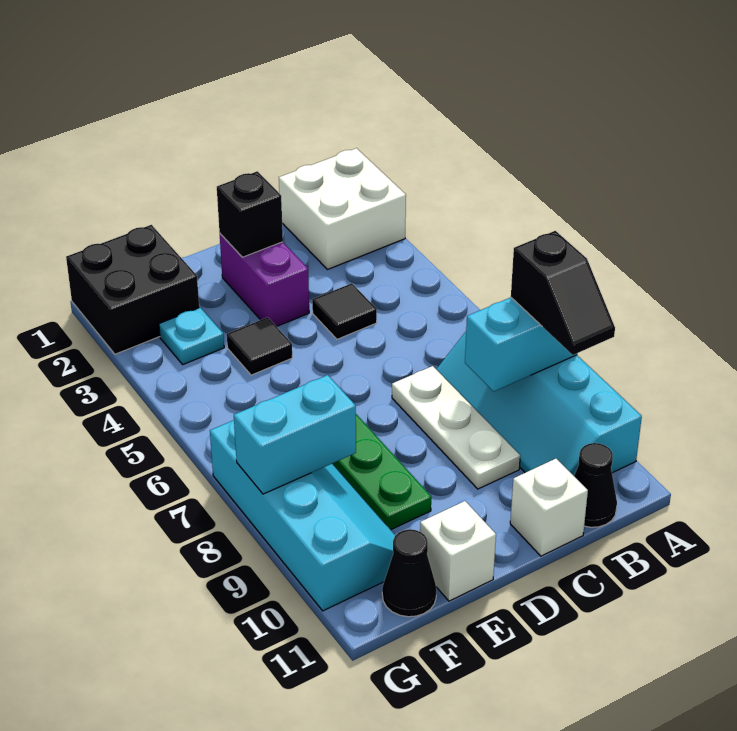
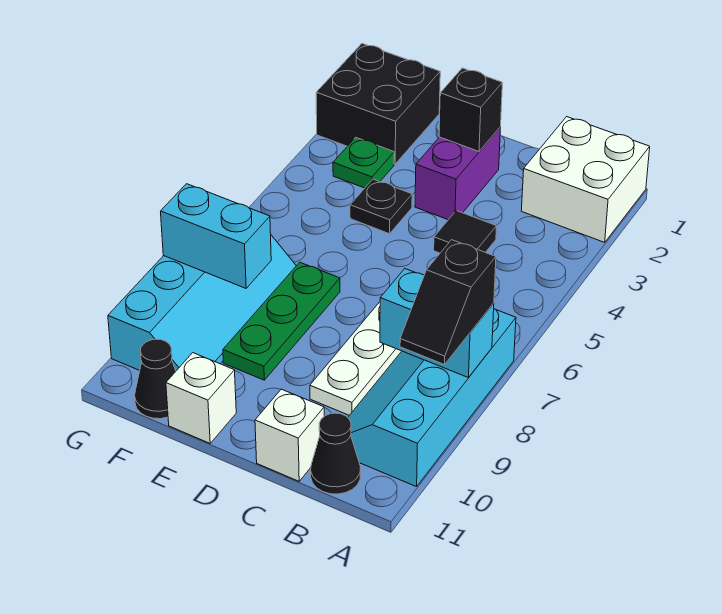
black tile E4 level 1 -> black plate E4 level 1
cyan plate F3 level 1 -> green plate F3 level 1

